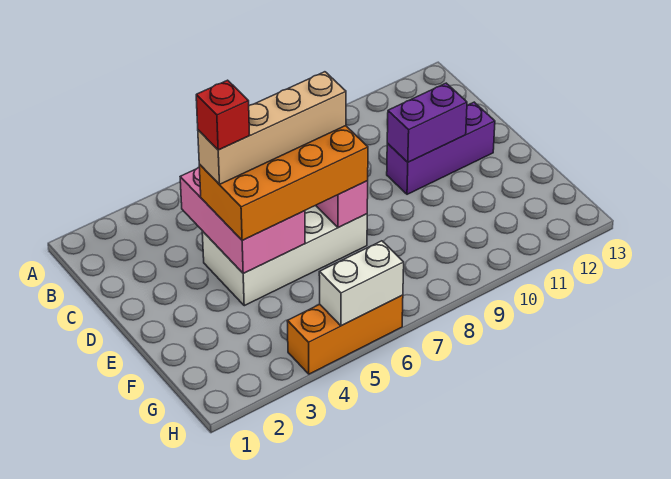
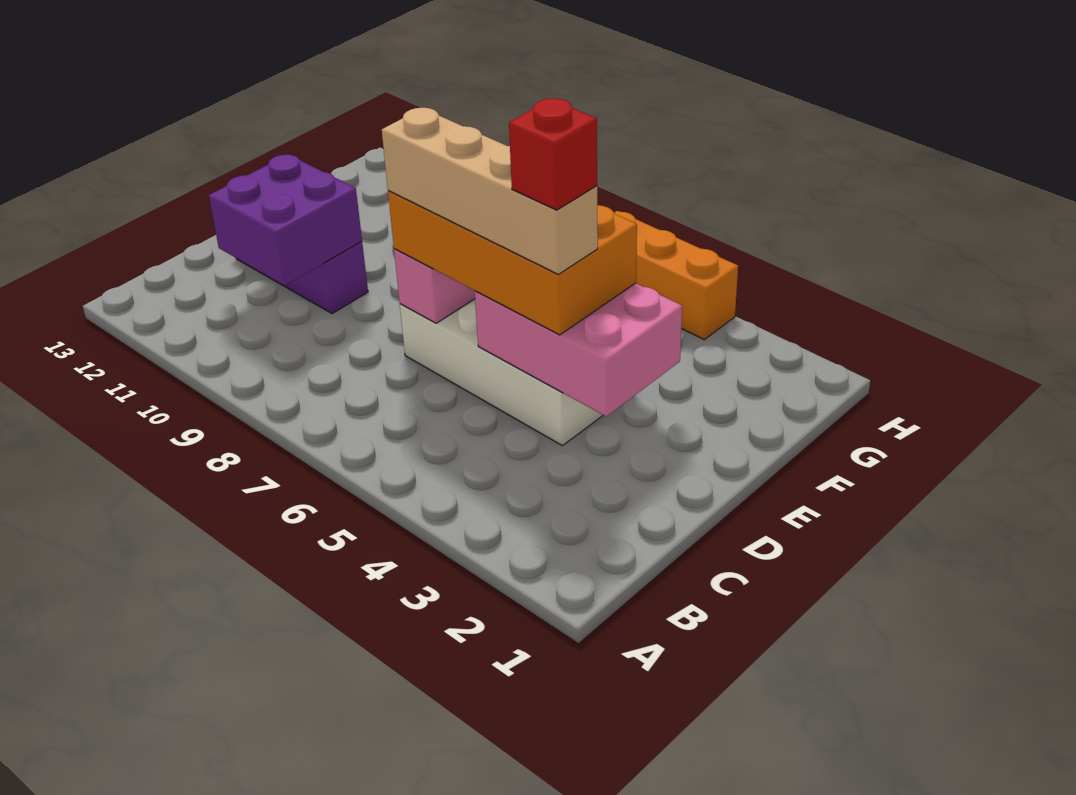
pink brick C4:E5 level 2 -> pink brick D3:E5 level 2
purple brick D10:D11 level 2 -> purple brick C10:D11 level 2
white brick H5:H6 level 2 -> none

